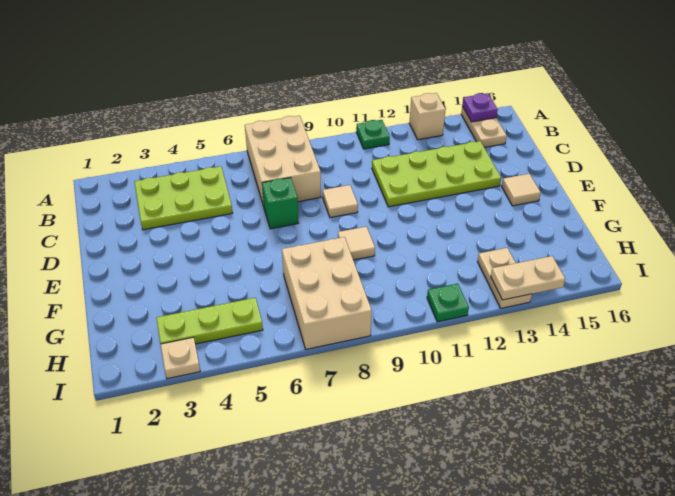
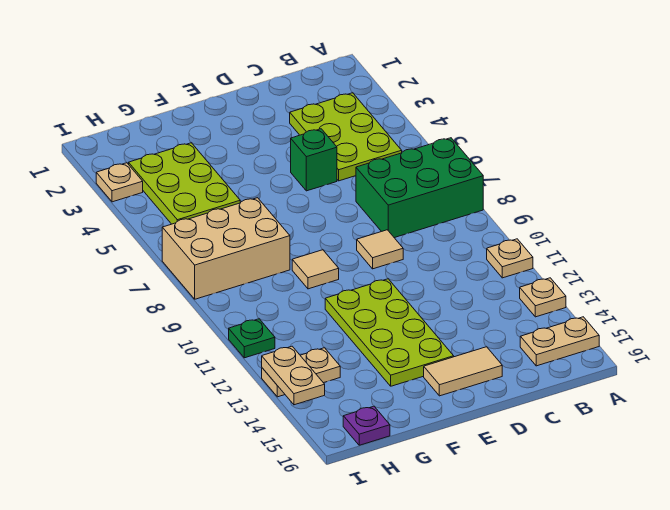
tan brick A7:C8 level 1 -> green brick A7:C8 level 1
green plate A11 level 1 -> tan plate A11 level 1
tan brick A13 level 1 -> tan plate A13 level 1
purple plate A15 level 2 -> purple plate H16 level 1
lime plate C11:D14 level 1 -> lime plate E11:F14 level 1
green brick D7 level 1 -> green brick D5 level 1
tan tile E15 level 1 -> tan tile D15:E15 level 1
lime plate H3:H5 level 1 -> lime plate G3:H5 level 1

